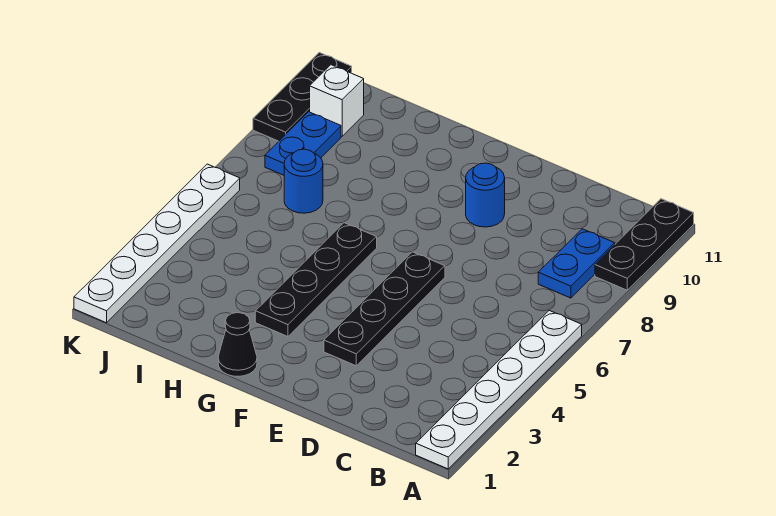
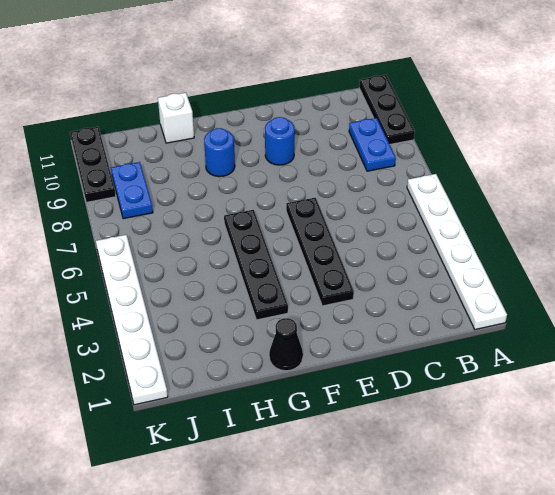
blue round brick I7 level 1 -> blue round brick G9 level 1
white brick J10 level 1 -> white brick H11 level 1

